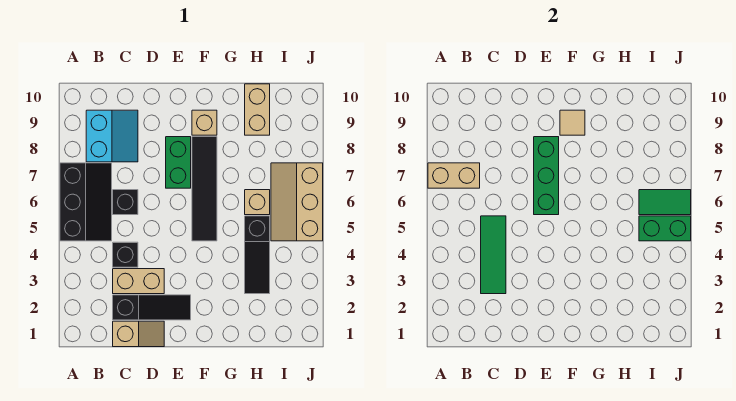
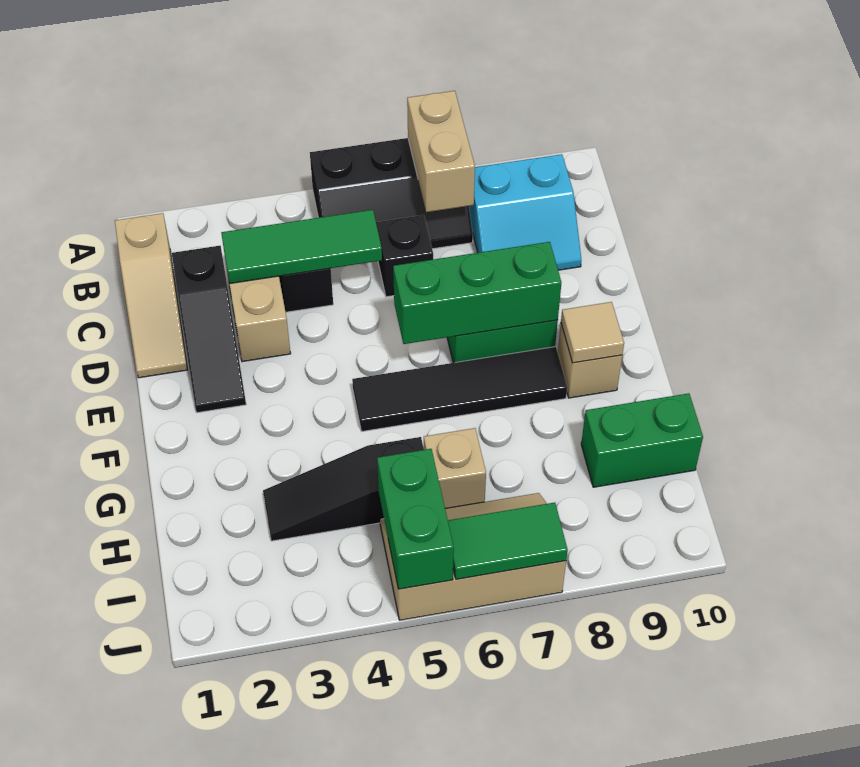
tan slope C1:D1 level 1 top C -> tan slope B1:D1 level 1 top B
tan brick H9:H10 level 1 -> green brick H9:H10 level 1
green tile I6:J6 level 2 -> green tile J6:J7 level 2

